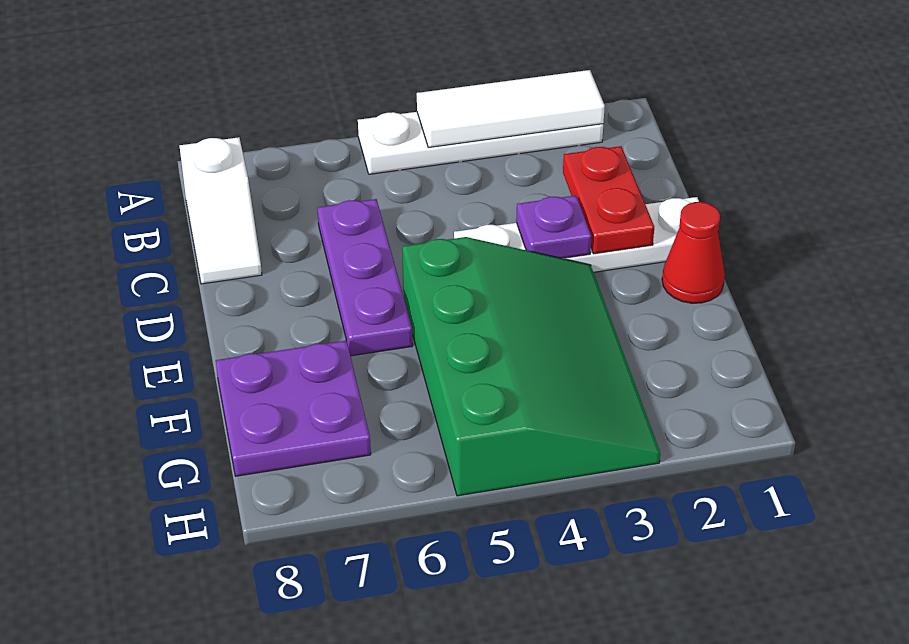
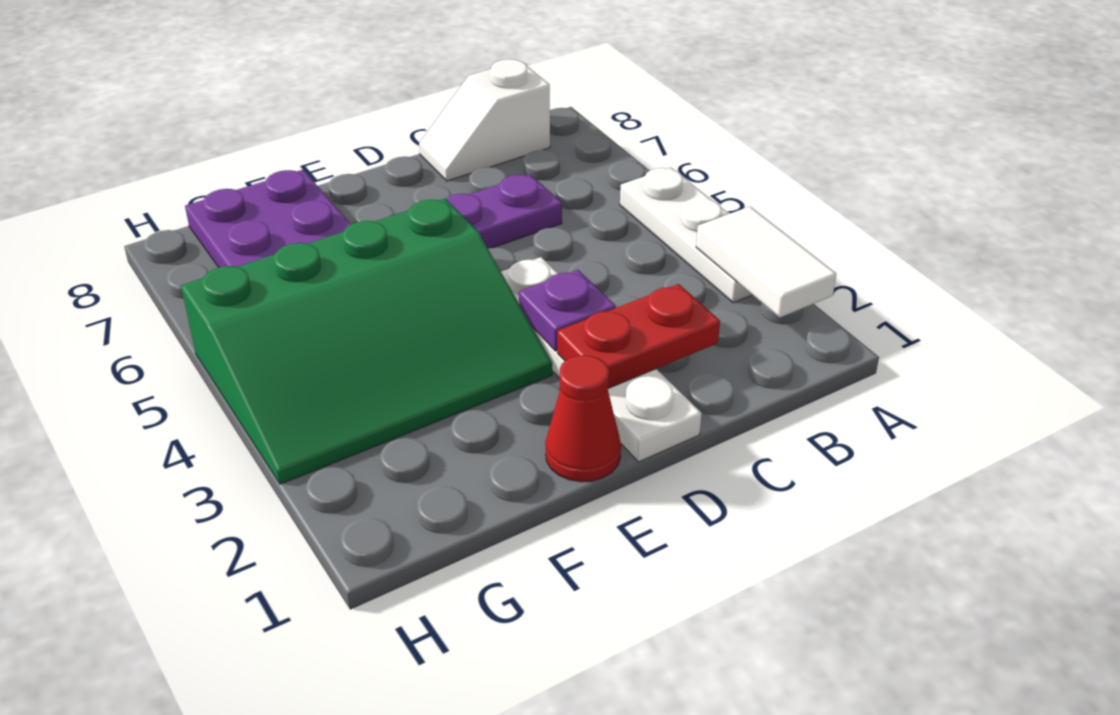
white plate A2:A5 level 1 -> white plate A3:A5 level 1
white tile A2:A4 level 2 -> white tile A2:A3 level 2

